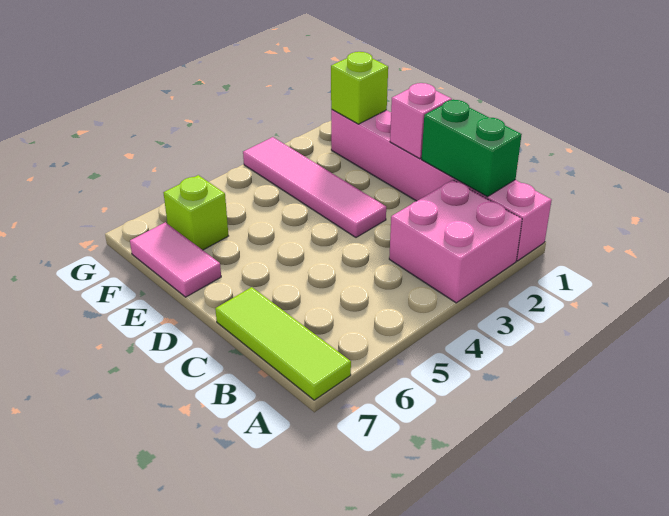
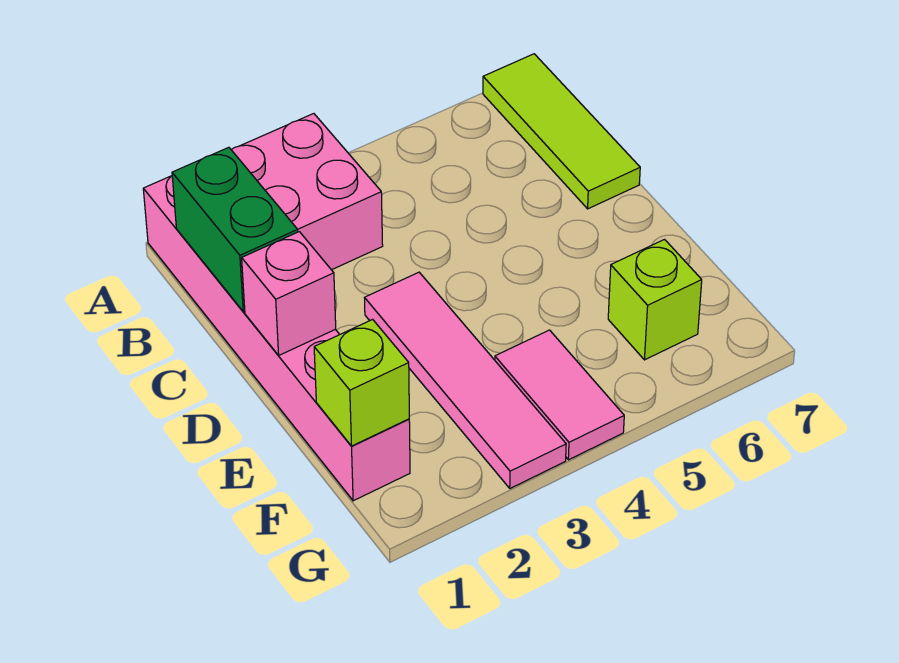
pink tile E7:F7 level 1 -> pink tile F4:G4 level 1

